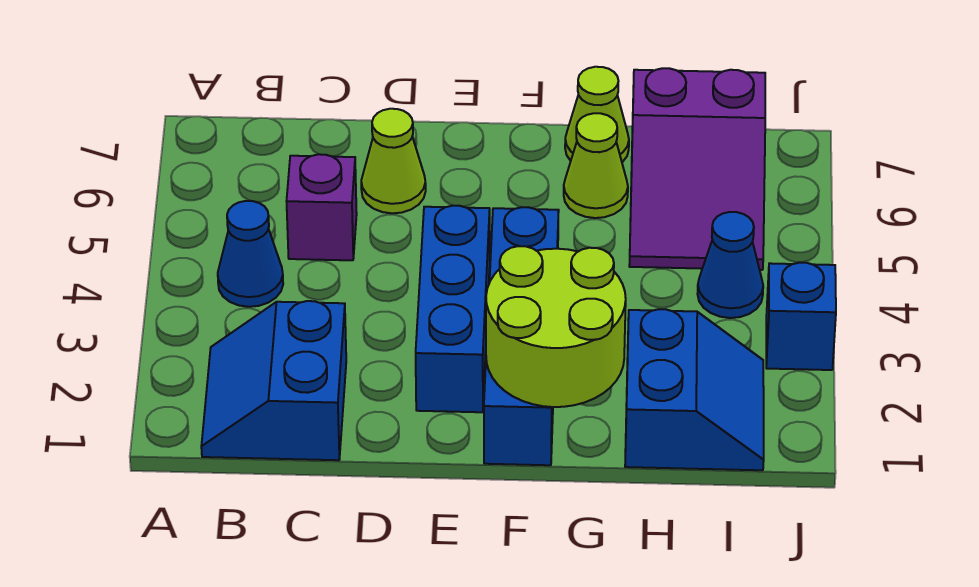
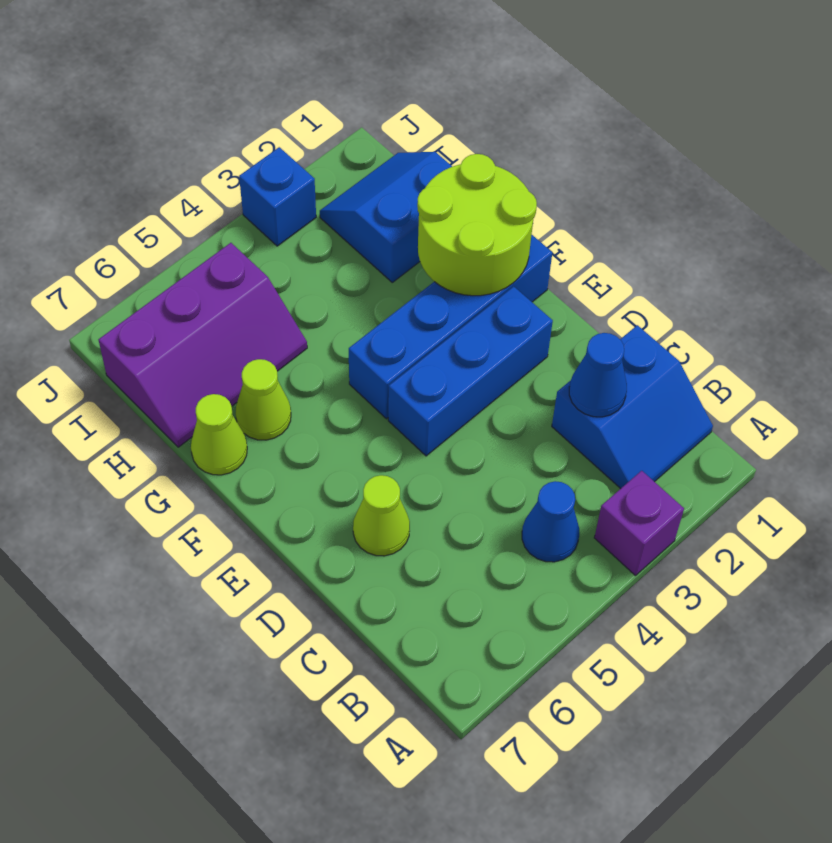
purple brick C5 level 1 -> purple brick A3 level 1
purple slope H5:I7 level 1 top 7 -> purple slope H5:I7 level 1 top I
blue cone I4 level 1 -> blue cone C2 level 2

